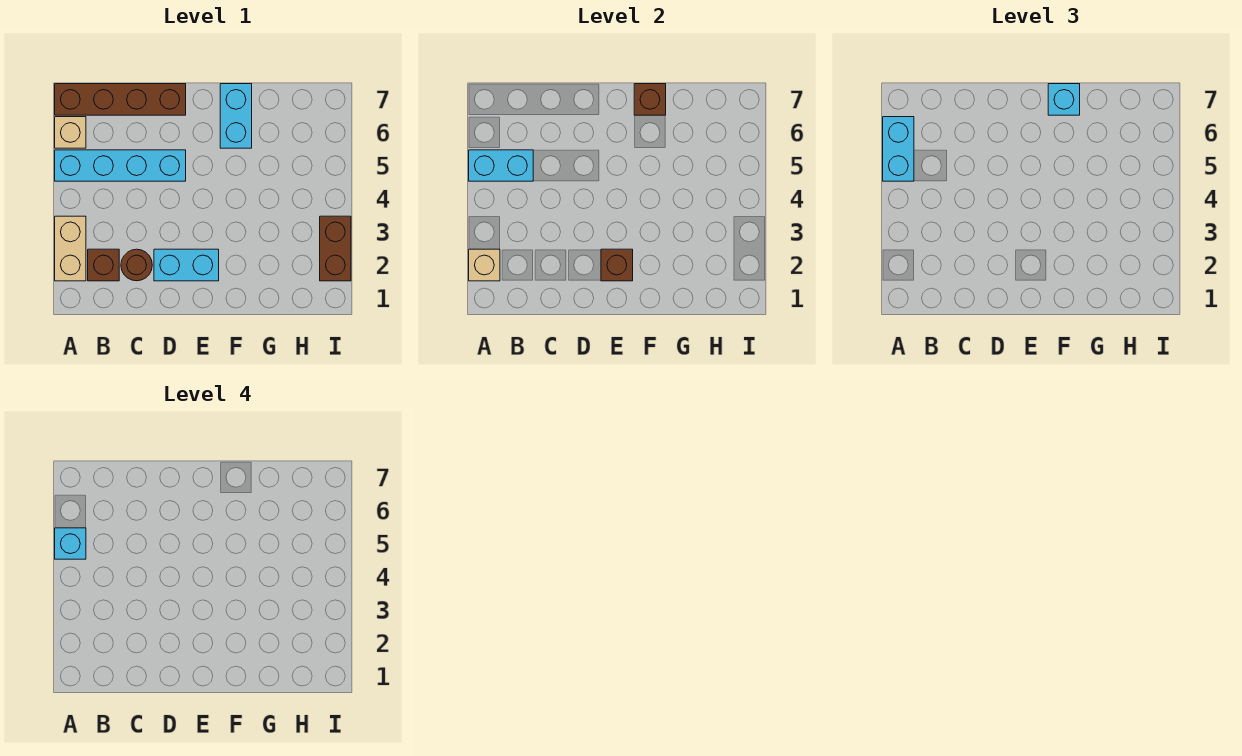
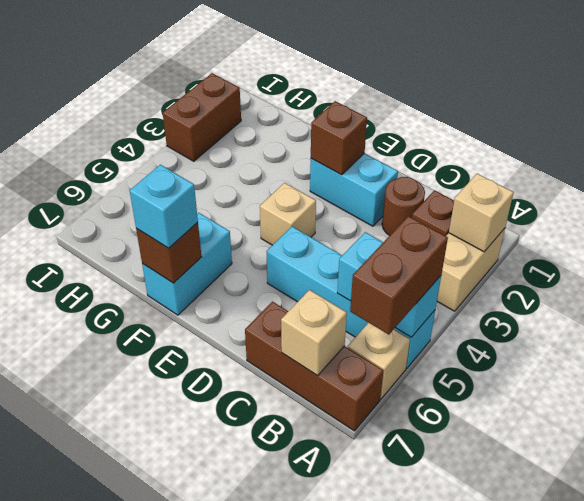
cyan brick A5:A6 level 3 -> brown brick A5:A6 level 3
cyan brick A5 level 4 -> none
brown brick A7:D7 level 1 -> brown brick A7:C7 level 1
none -> tan brick B7 level 2
none -> tan brick E4 level 1

